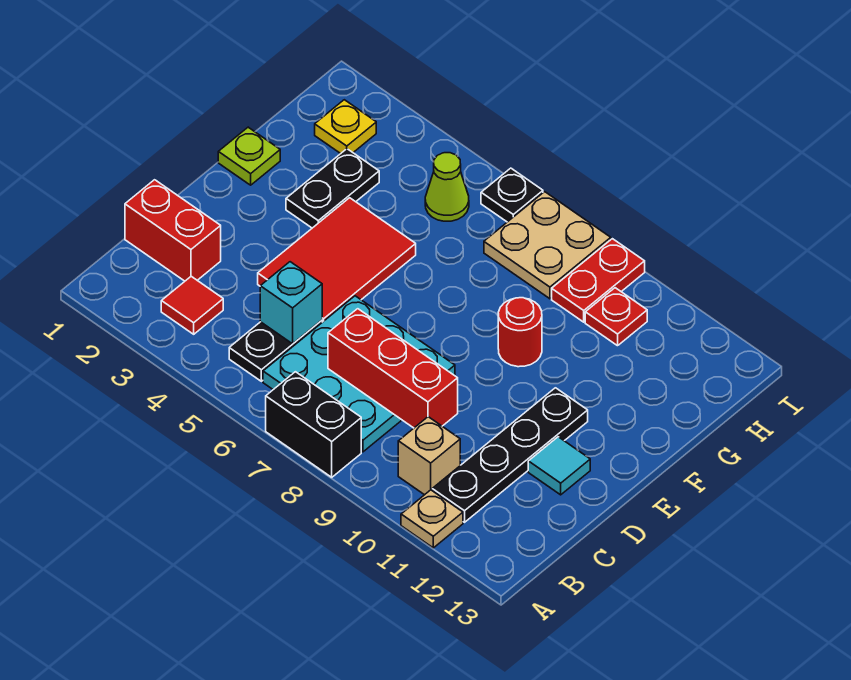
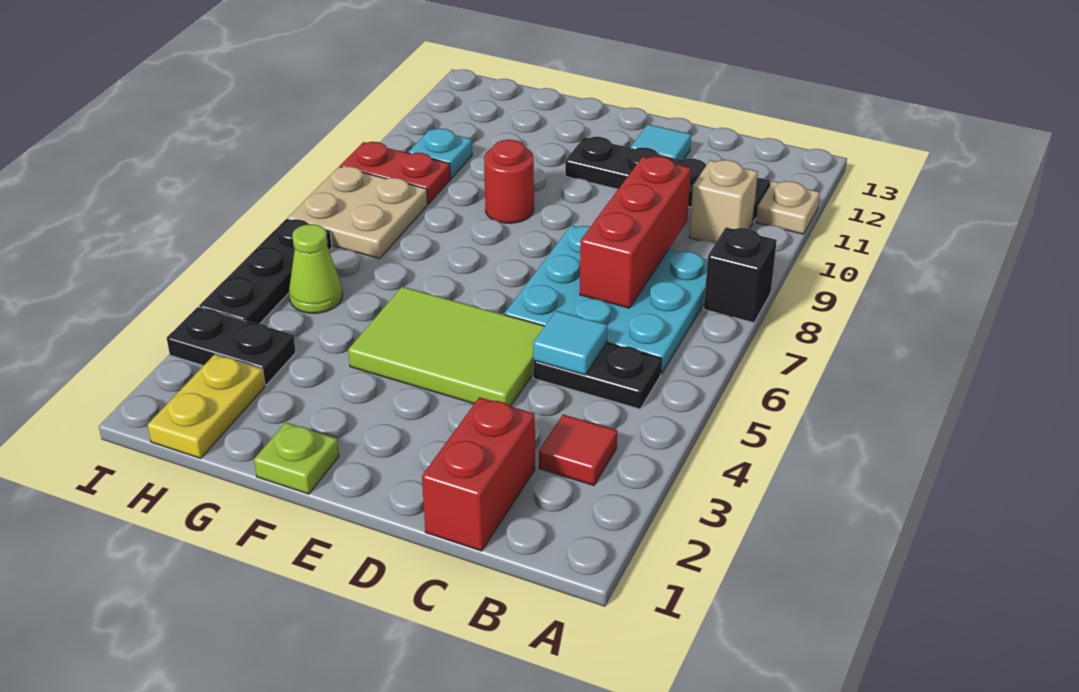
black brick A7:A8 level 1 -> black brick A8 level 1
cyan brick C5 level 2 -> cyan tile C5 level 2
red tile D4:F5 level 1 -> lime tile D4:F5 level 1
black plate F3:G3 level 1 -> black plate H3:I3 level 1
yellow plate H2 level 1 -> yellow plate H1:H2 level 1
red plate H10 level 1 -> cyan plate H10 level 1
black plate I6 level 1 -> black plate I4:I6 level 1

